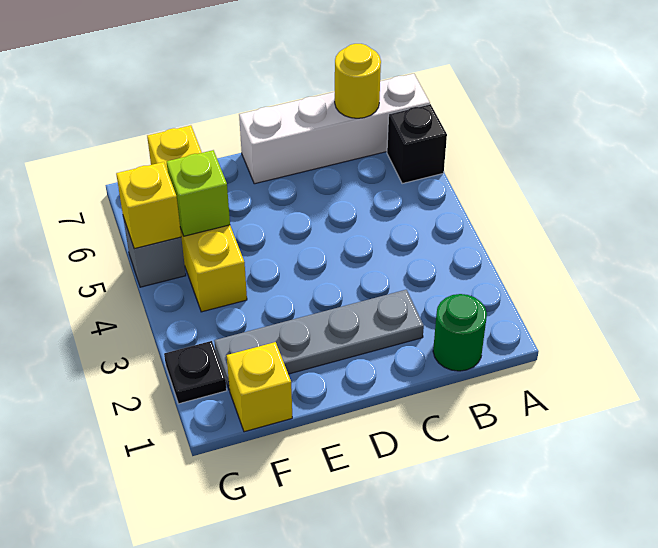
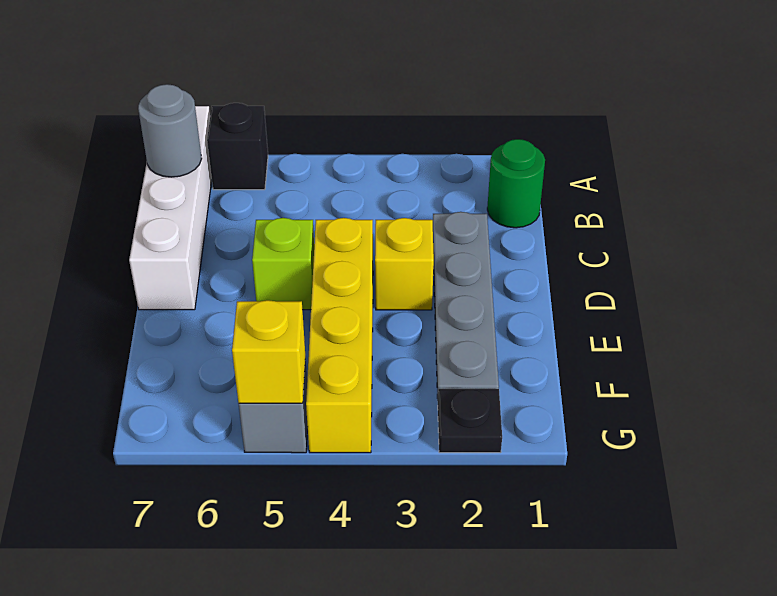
yellow round brick B7 level 2 -> grey round brick B7 level 2
yellow brick F1 level 1 -> yellow brick D3 level 1
yellow brick F4:F7 level 1 -> yellow brick D4:G4 level 1
lime brick F5 level 2 -> lime brick D5 level 1

